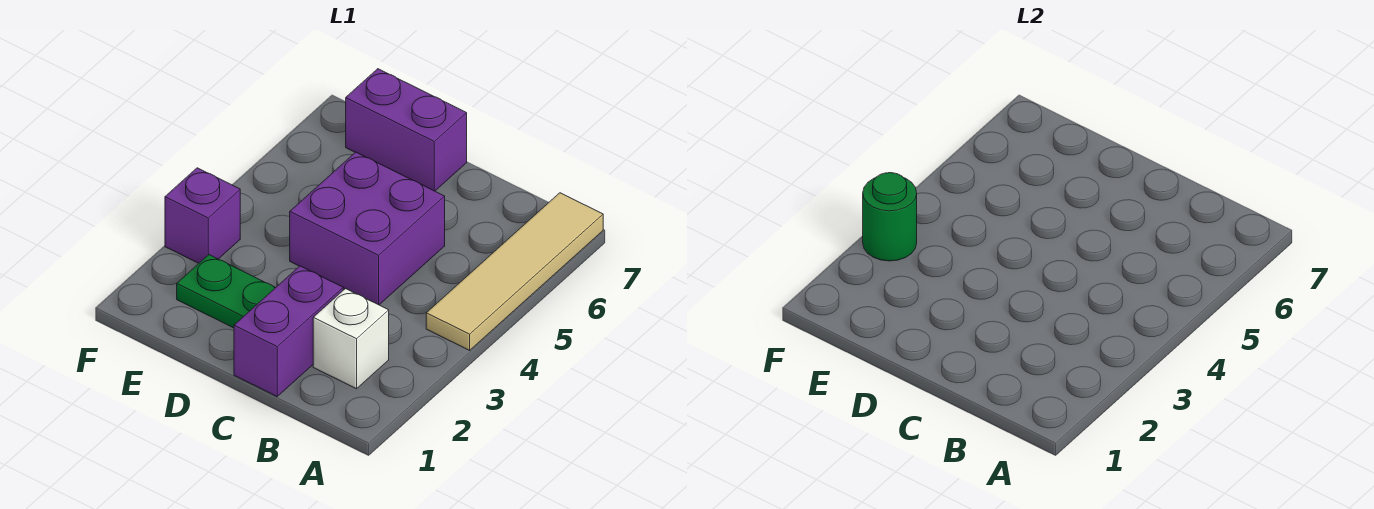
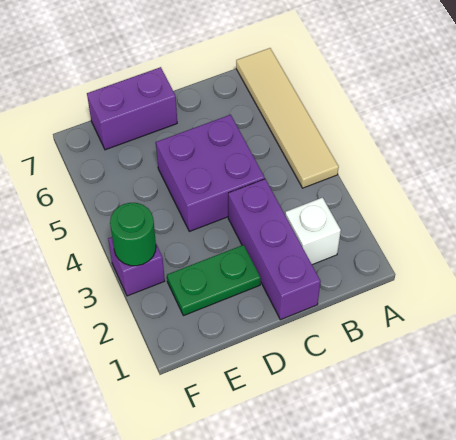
purple brick C1:C2 level 1 -> purple brick C1:C3 level 1

